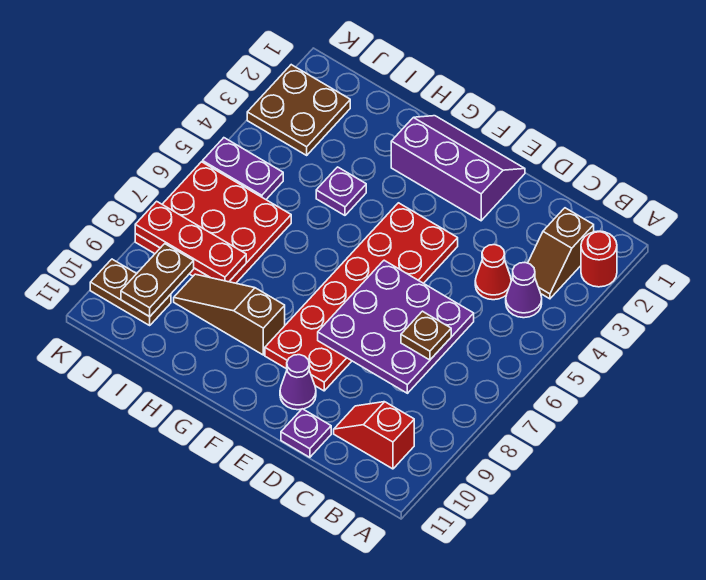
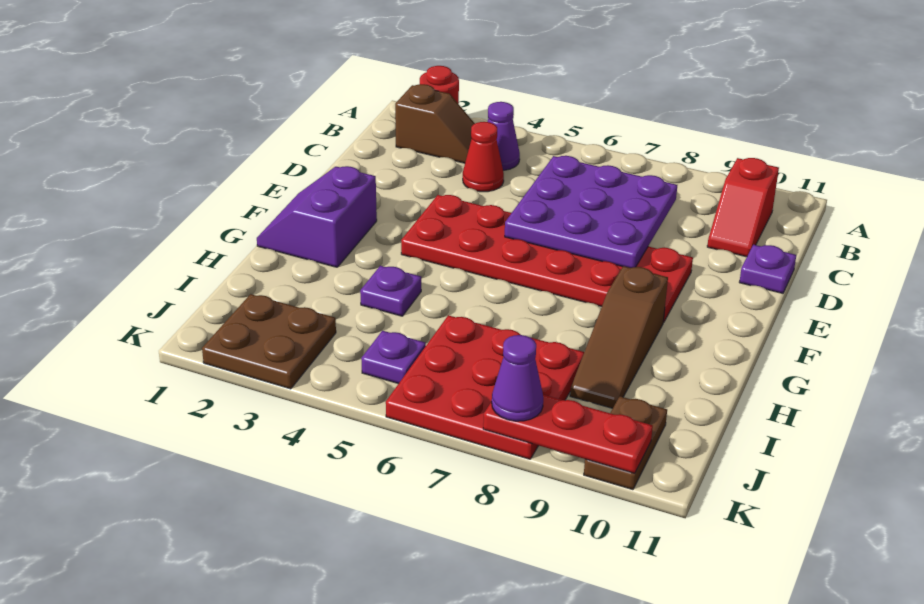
brown plate C7 level 3 -> none
purple slope E1:G2 level 1 top 2 -> purple slope F1:G2 level 1 top 2
purple cone E10 level 1 -> purple cone K8 level 3
red plate I8:K8 level 2 -> red plate K8:K10 level 2
purple plate J5:K5 level 1 -> purple plate J5 level 1
brown plate J9:J10 level 2 -> none

